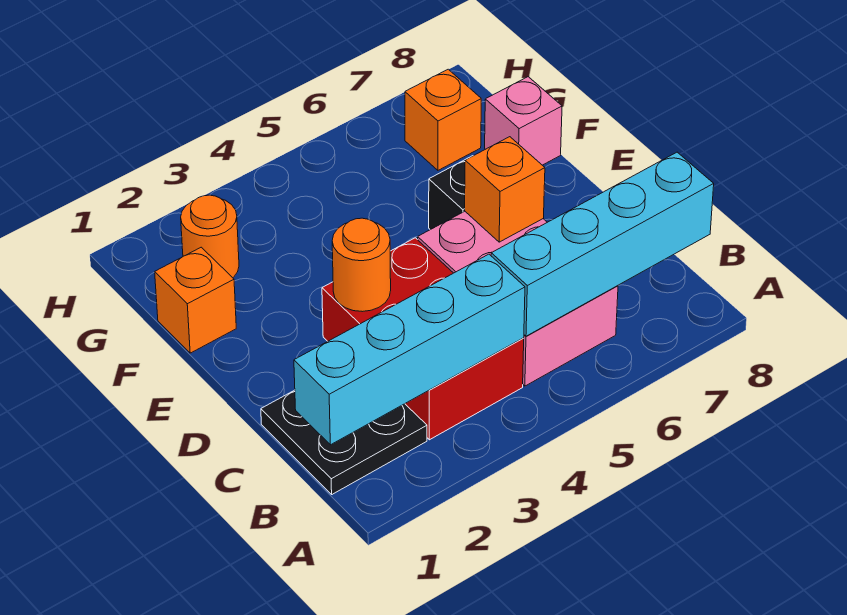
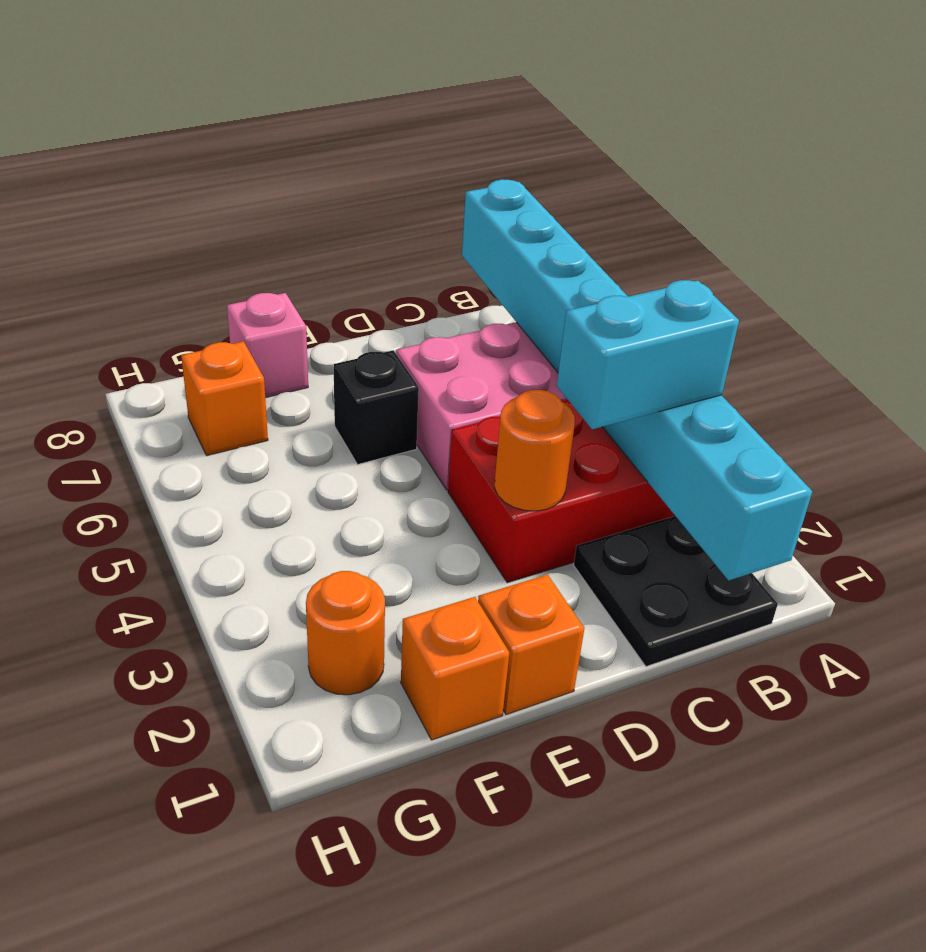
none -> cyan brick B3:C3 level 3
orange brick D6 level 2 -> orange brick E1 level 1

